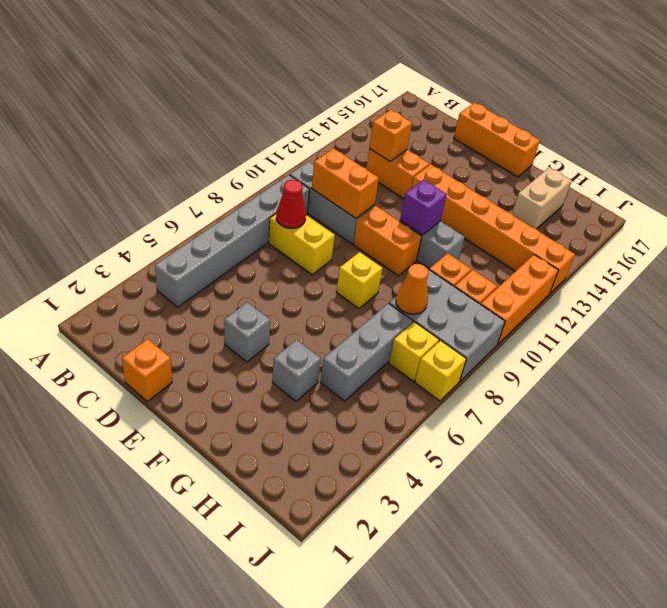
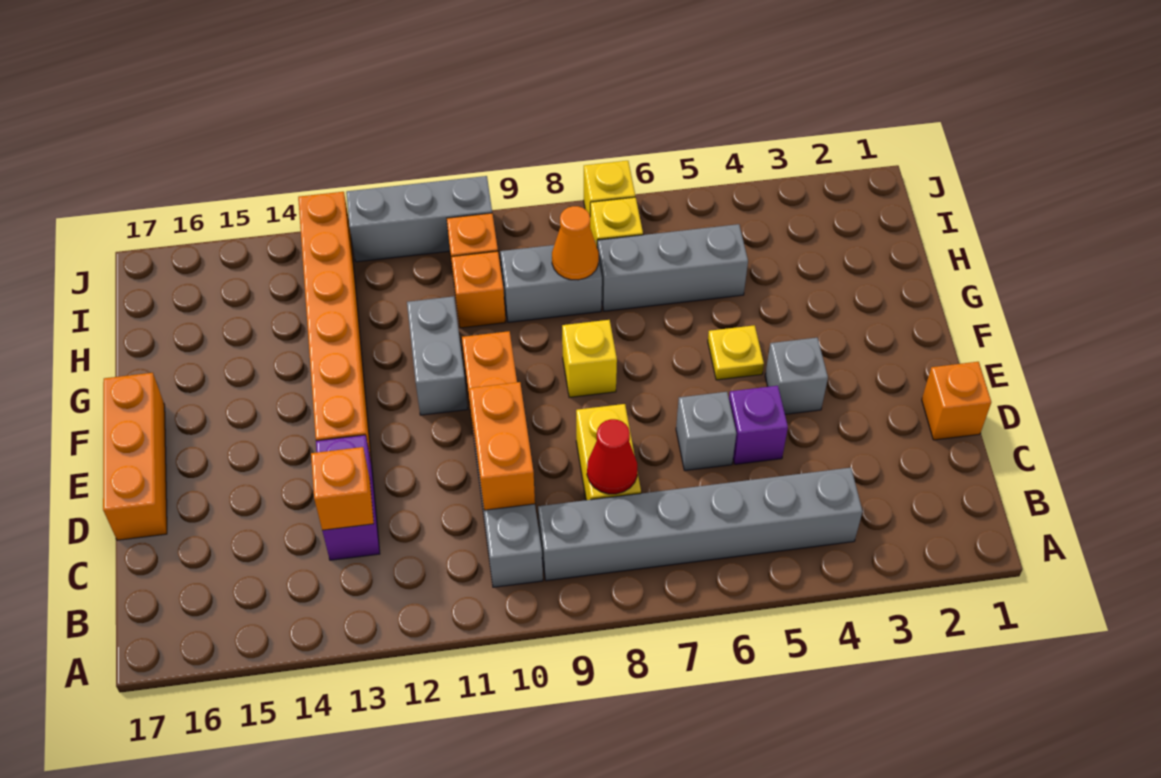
orange brick C13:D13 level 1 -> purple brick C13:D13 level 1
none -> yellow plate F5 level 1
purple brick F11 level 2 -> purple brick D5 level 1
grey brick G4 level 1 -> grey brick D6 level 1
grey brick H8:J9 level 1 -> grey brick H8:H9 level 1
tan brick H15:H16 level 1 -> none
orange brick J10:J12 level 1 -> grey brick J10:J12 level 1

